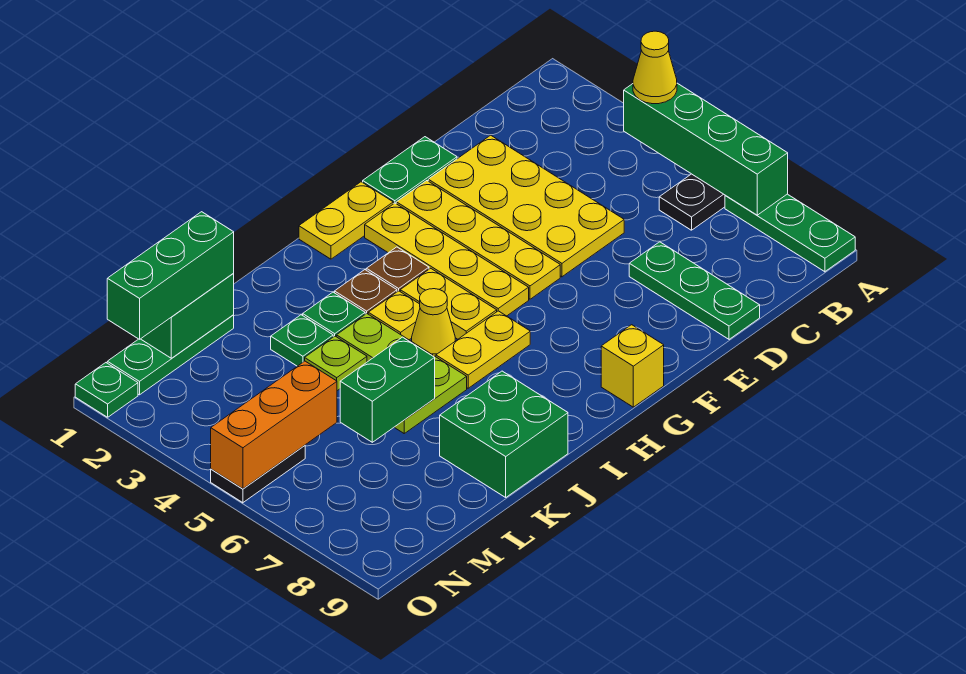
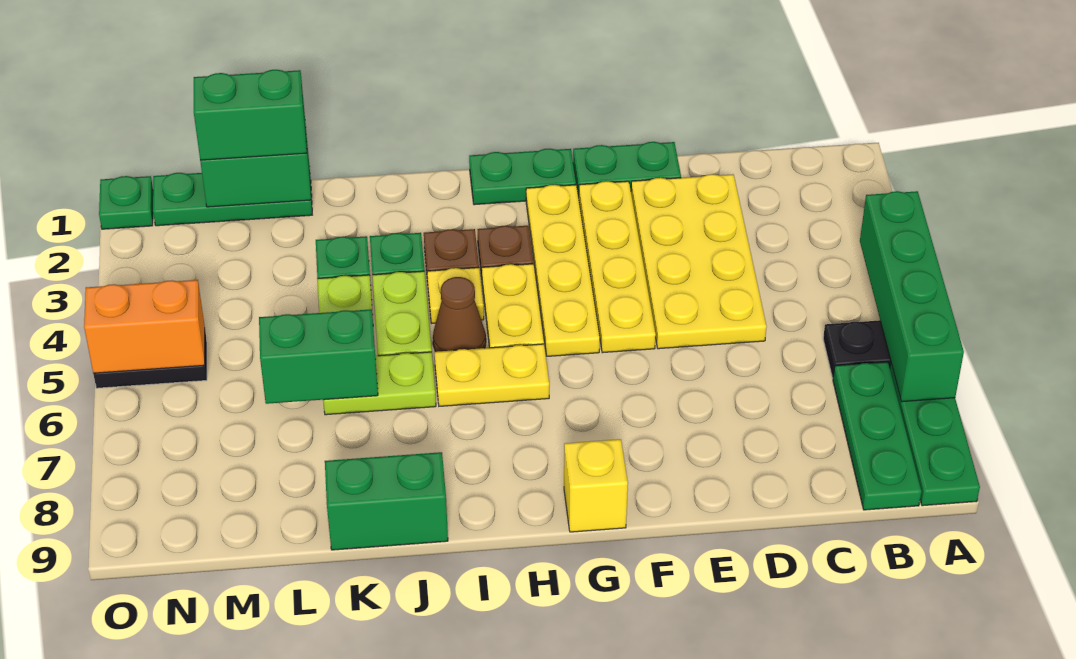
yellow cone A4 level 3 -> none
green plate D7:D9 level 1 -> green plate B7:B9 level 1
yellow plate G1:H1 level 1 -> green plate G1:H1 level 1
yellow cone I5 level 1 -> brown cone I5 level 1
green brick J8:K9 level 1 -> green brick J9:K9 level 1
green brick L1:N1 level 3 -> green brick L1:M1 level 3
orange brick M5:O5 level 2 -> orange brick N5:O5 level 2

